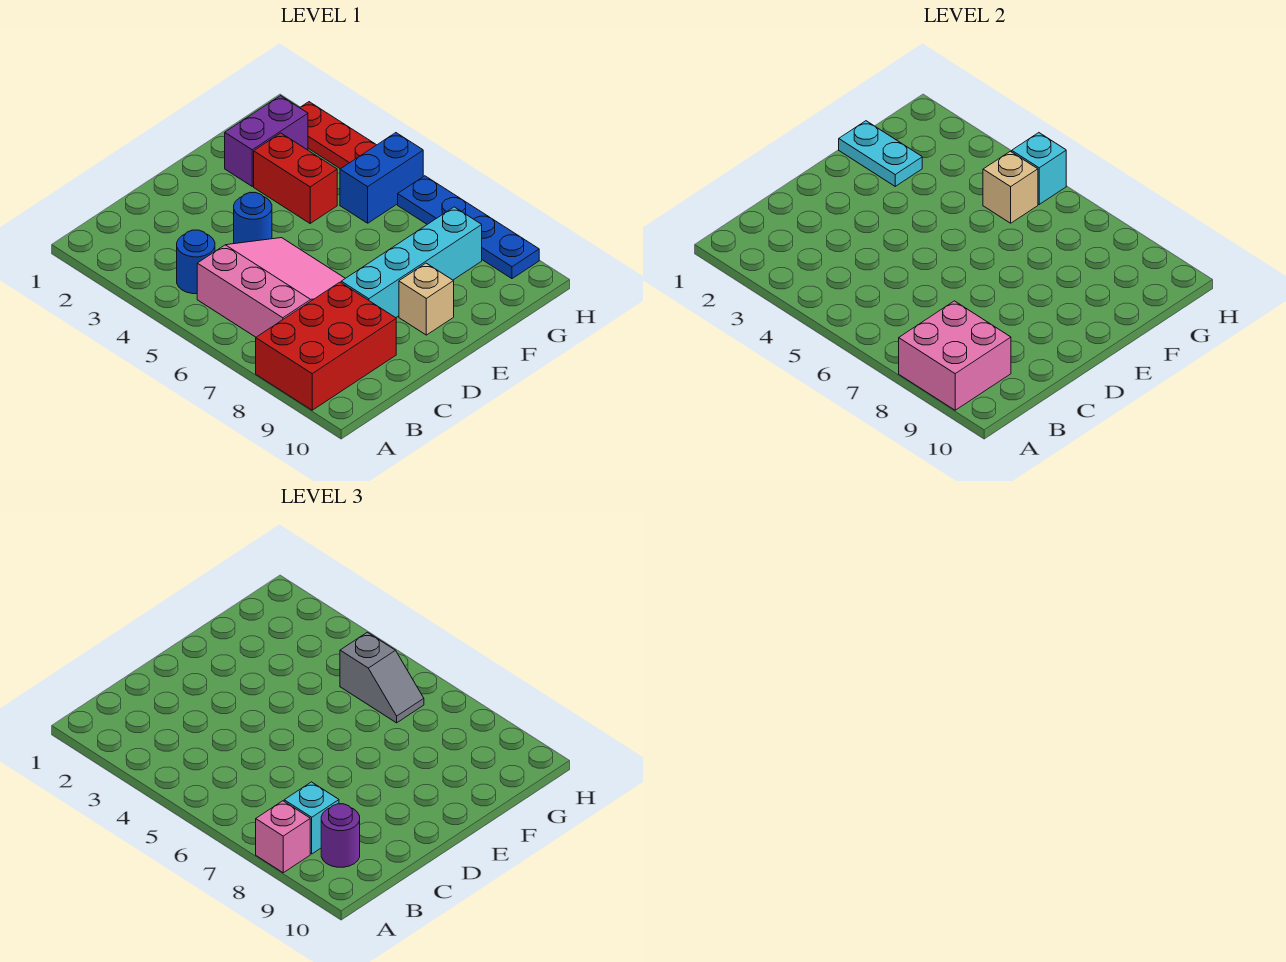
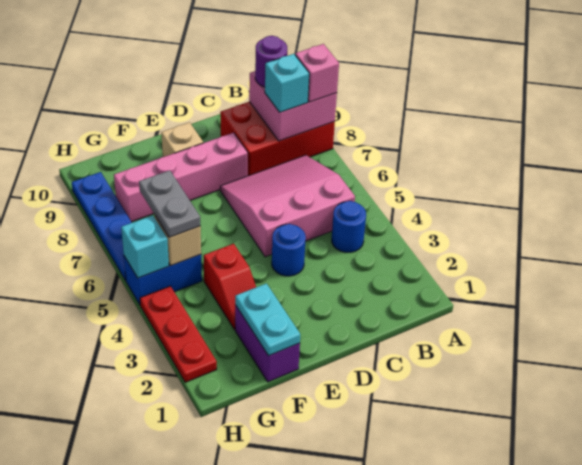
pink slope B5:D7 level 1 top B -> pink slope B5:D7 level 1 top 5
cyan brick D8:G8 level 1 -> pink brick D8:G8 level 1
purple brick F2:G2 level 1 -> purple brick F1:F2 level 1
red brick F3:F4 level 1 -> red slope F3:F4 level 1 top 4
grey slope G5:G6 level 3 top 5 -> grey plate G5:G6 level 3

